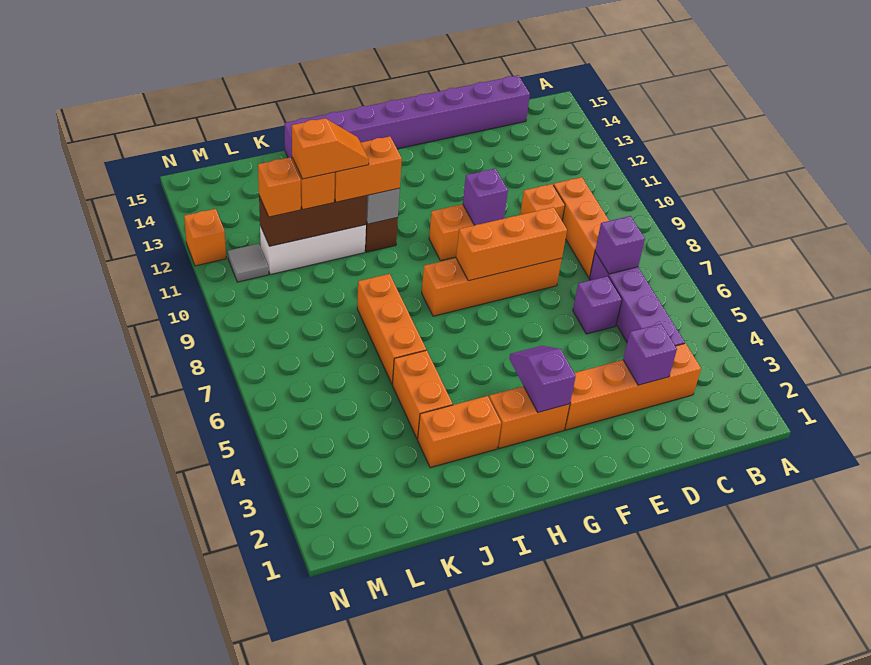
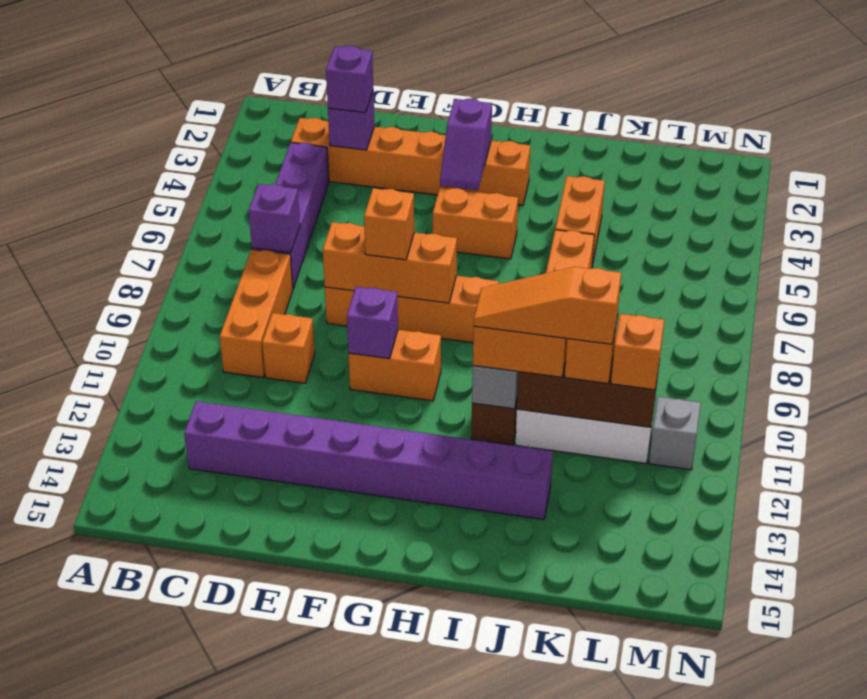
purple brick C15:J15 level 1 -> purple brick C13:J13 level 1
purple brick D6 level 1 -> purple brick D3 level 3
orange brick I3:J3 level 1 -> orange brick G5:H5 level 1
orange slope J11:K11 level 4 top K -> orange slope I11:K11 level 4 top K
grey tile M11 level 1 -> grey brick M11 level 1
orange brick N12 level 1 -> orange brick F8 level 3

